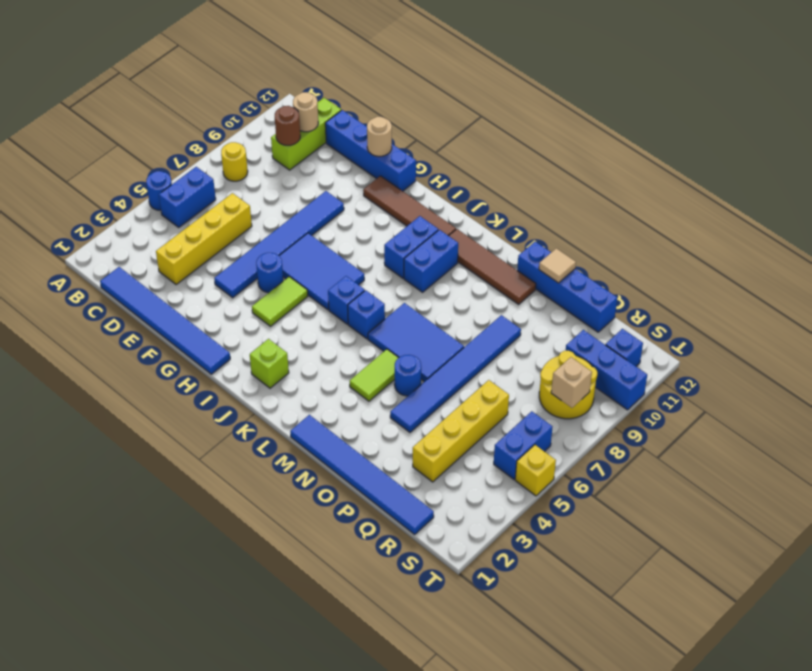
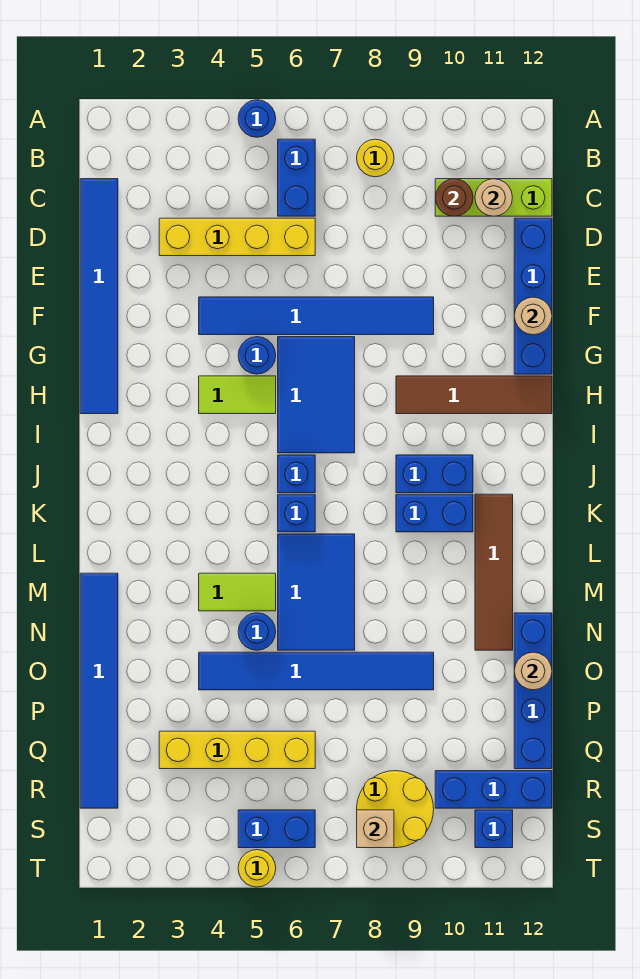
blue brick B5:B6 level 1 -> blue brick B6:C6 level 1
brown tile G11:J11 level 1 -> brown tile H9:H12 level 1
lime brick J2 level 1 -> none
tan tile O12 level 2 -> tan round brick O12 level 2
blue brick R10:T10 level 1 -> blue brick R10:R12 level 1
yellow brick T5 level 1 -> yellow round brick T5 level 1

